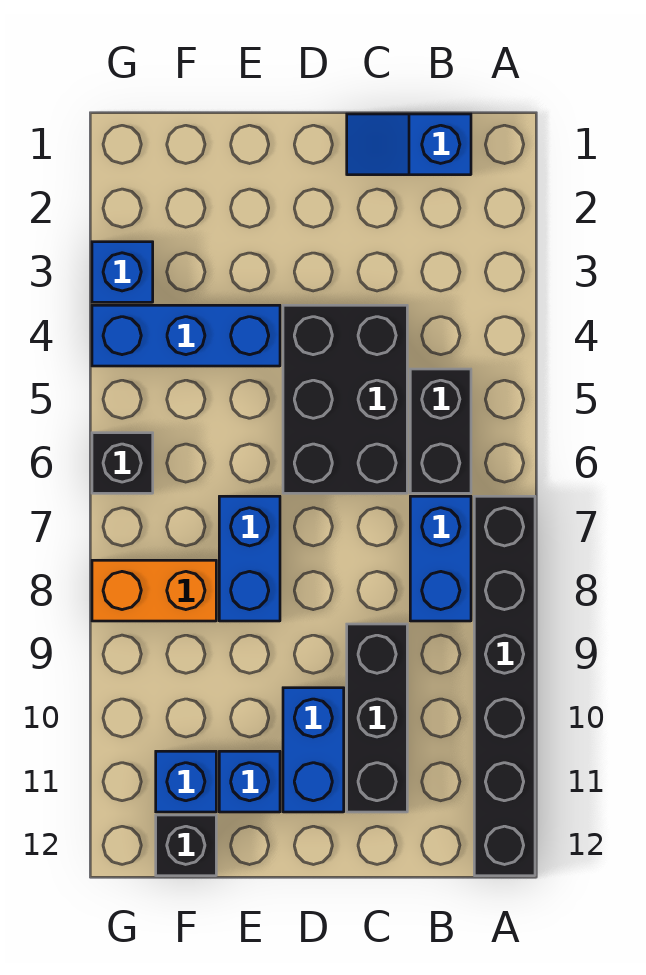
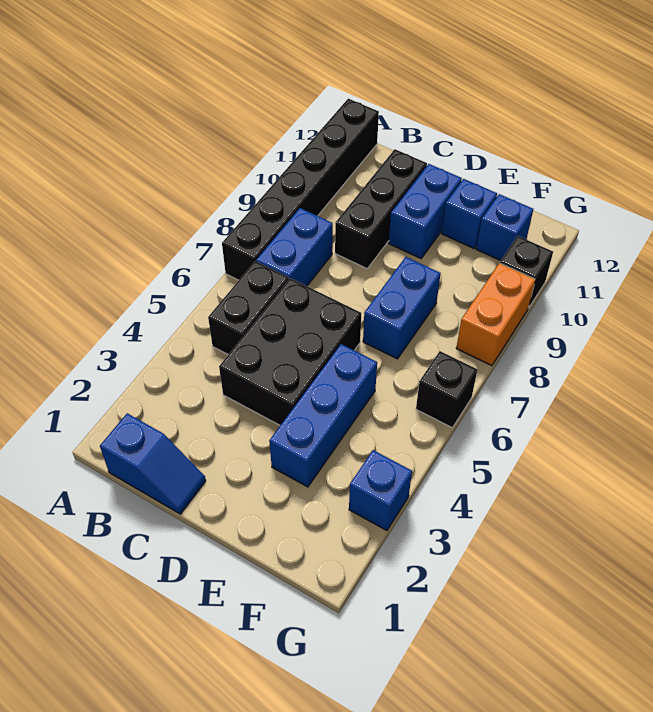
blue brick E4:G4 level 1 -> blue brick E3:E5 level 1
orange brick F8:G8 level 1 -> orange brick G8:G9 level 1
black brick F12 level 1 -> black brick G10 level 1

